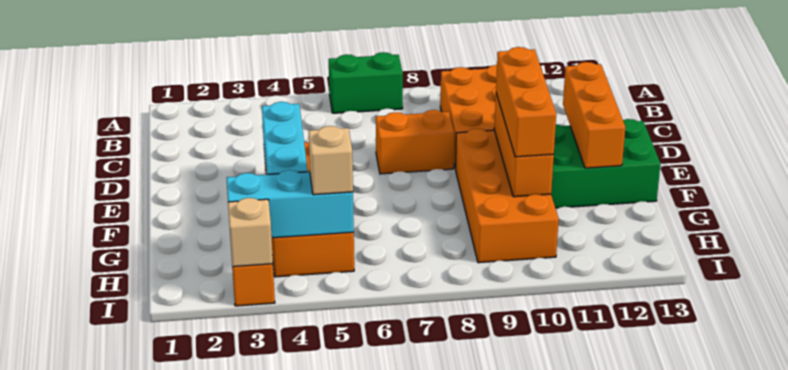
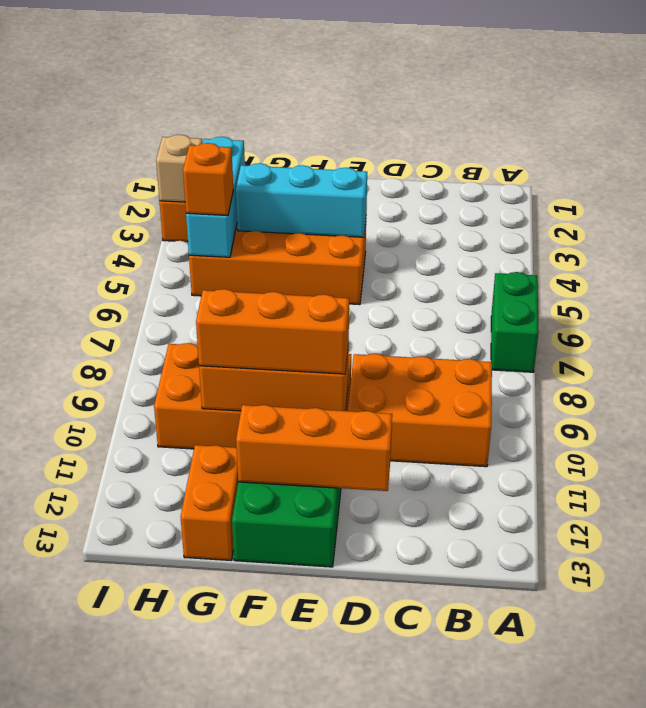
orange brick D7:D8 level 1 -> orange brick G12:G13 level 1
tan brick H5 level 3 -> orange brick H5 level 3

